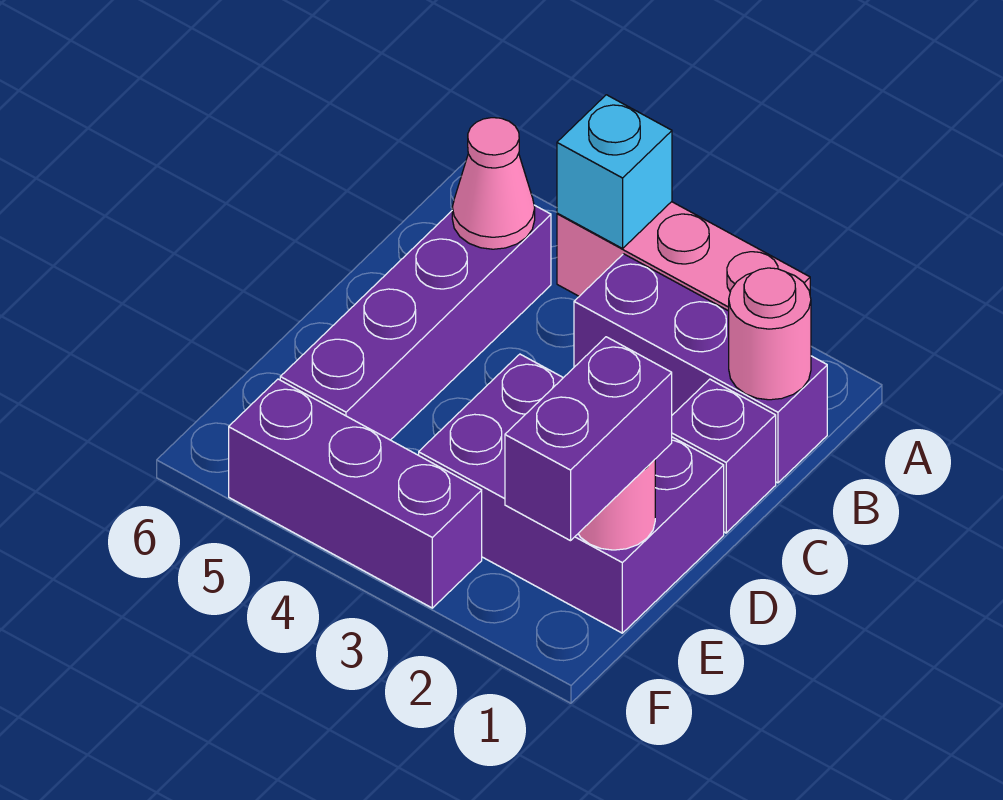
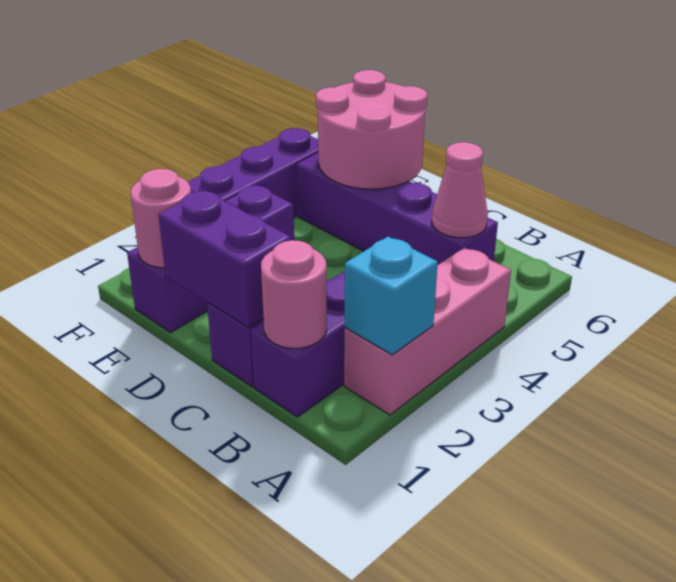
cyan brick A4 level 2 -> cyan brick A2 level 2
purple brick D1:E3 level 1 -> purple brick E1:E3 level 1
none -> pink round brick D5:E6 level 2
purple brick E1:F1 level 3 -> purple brick C1:D1 level 2

